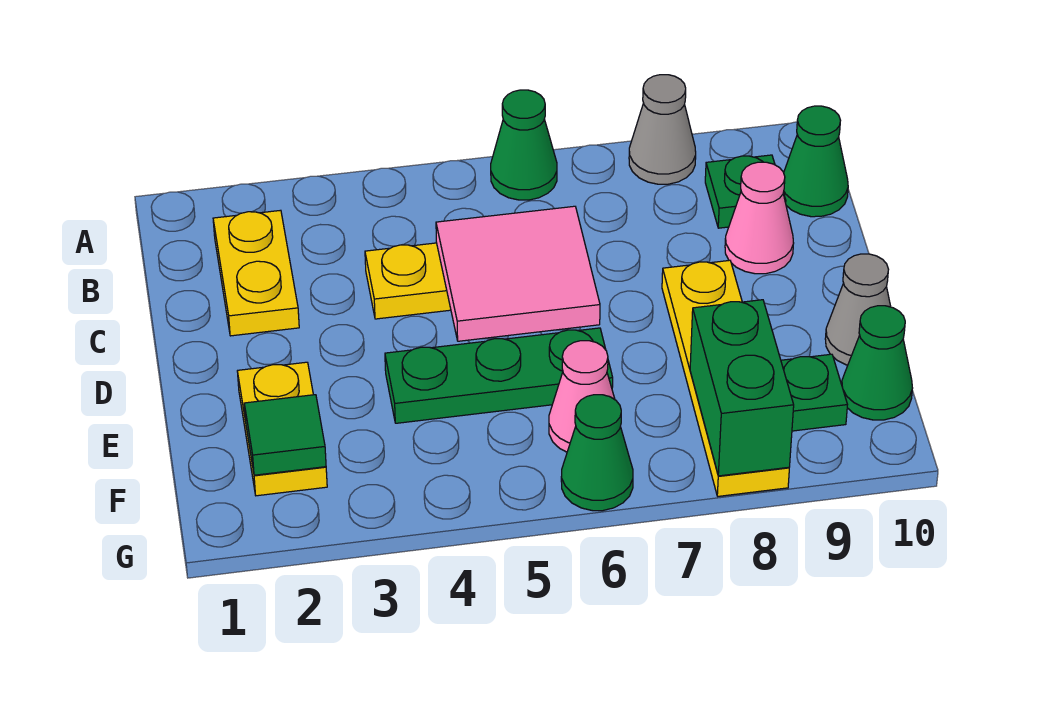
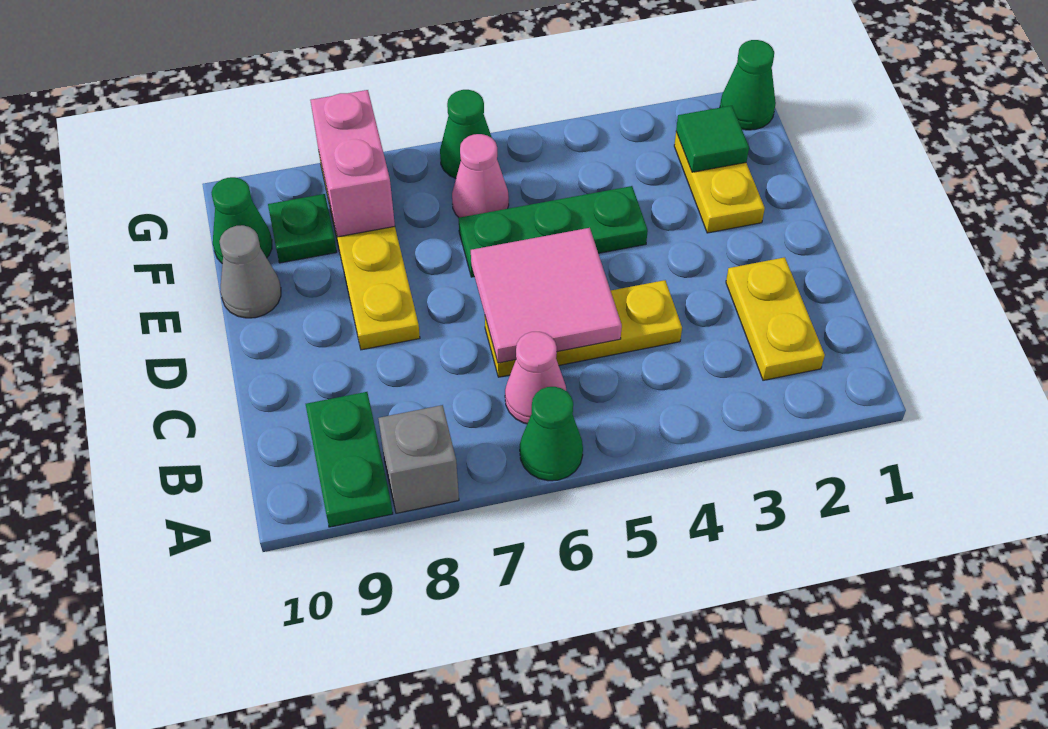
grey cone A8 level 1 -> grey brick A8 level 1
green plate B9 level 1 -> green plate A9:B9 level 1
green cone B10 level 1 -> green cone G1 level 1
pink cone C9 level 1 -> pink cone B6 level 1
green brick F8:G8 level 2 -> pink brick F8:G8 level 2

